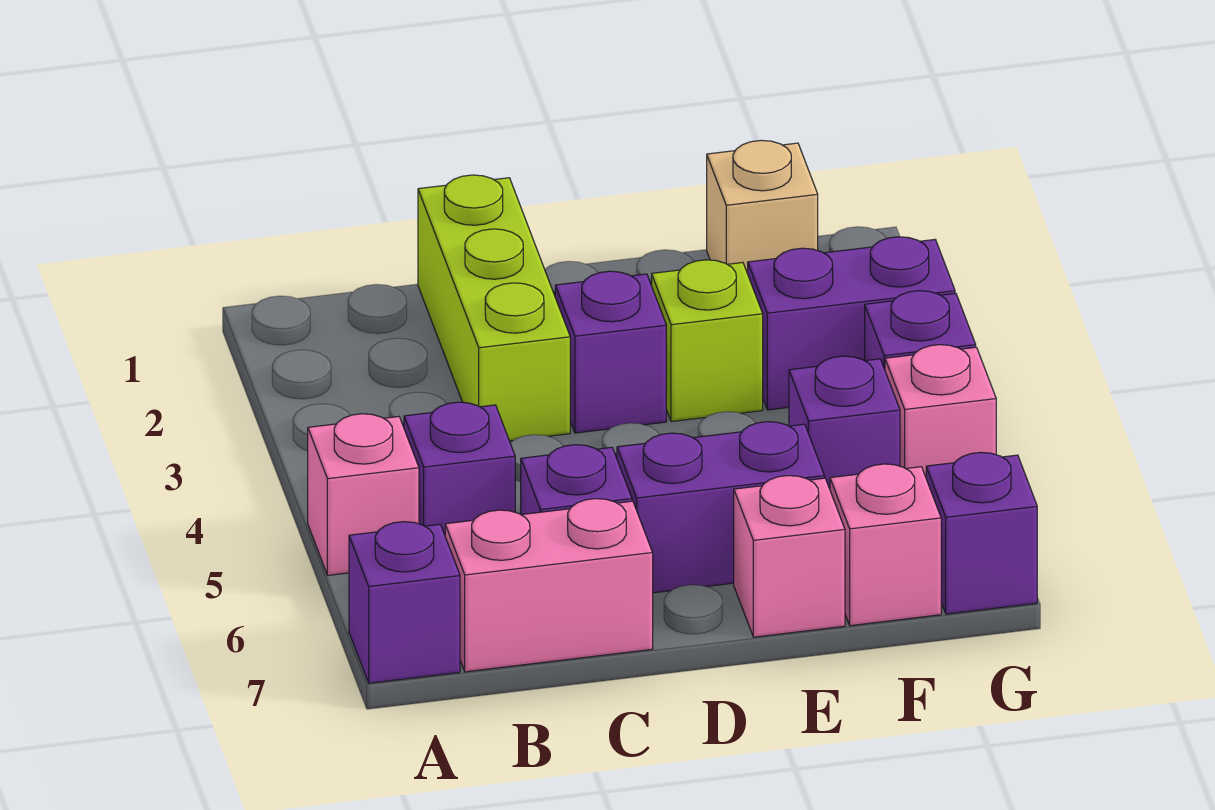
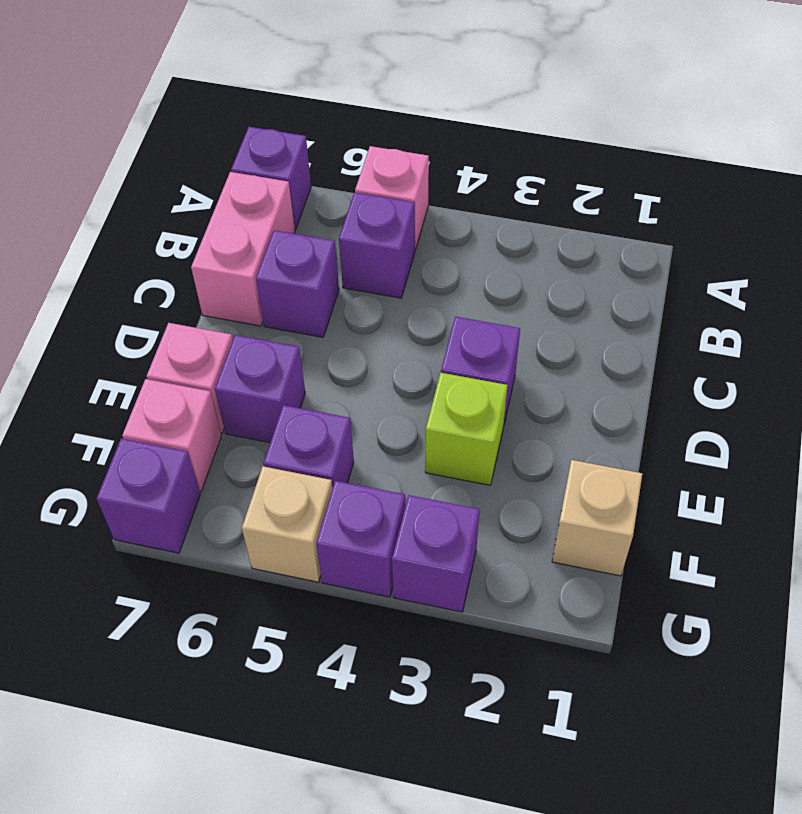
lime brick C1:C3 level 1 -> none
purple brick D6:E6 level 1 -> purple brick E6 level 1
purple brick F3:G3 level 1 -> purple brick G3 level 1
pink brick G5 level 1 -> tan brick G5 level 1

